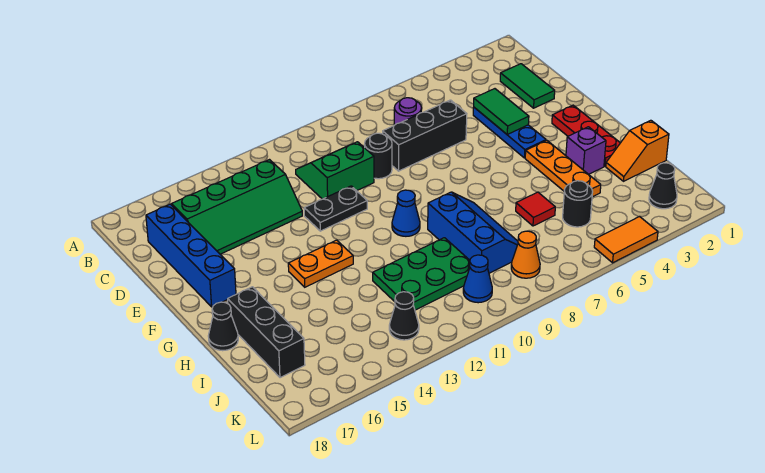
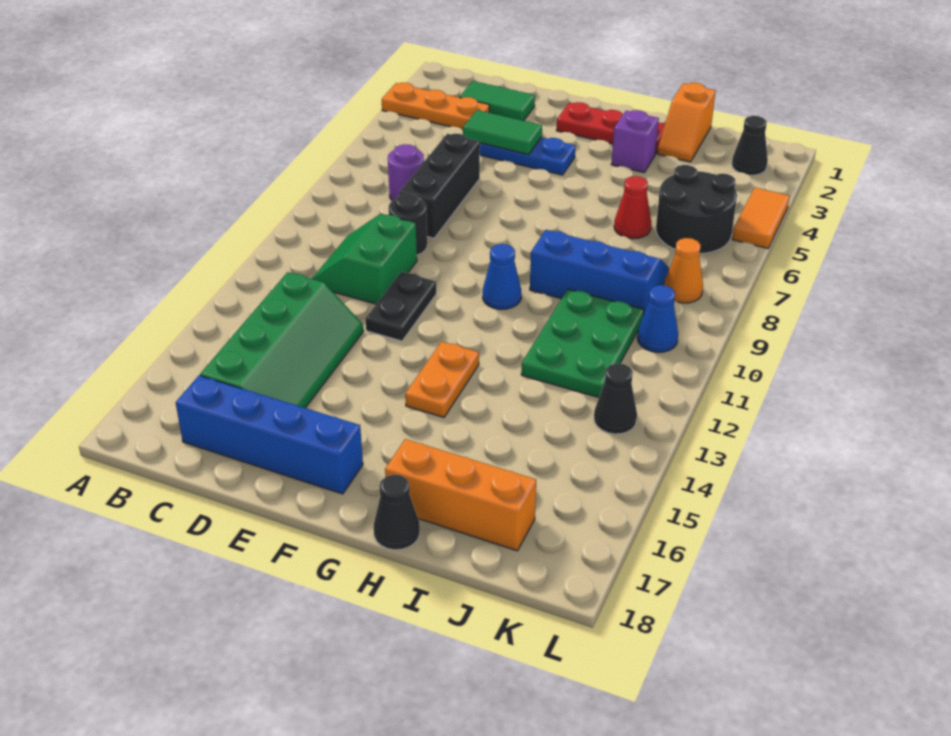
orange plate G4:I4 level 1 -> orange plate A3:C3 level 1
black brick H17:J17 level 1 -> orange brick H17:J17 level 1
red tile I6 level 1 -> red cone I6 level 1
black round brick J5 level 1 -> black round brick J5:K6 level 1

